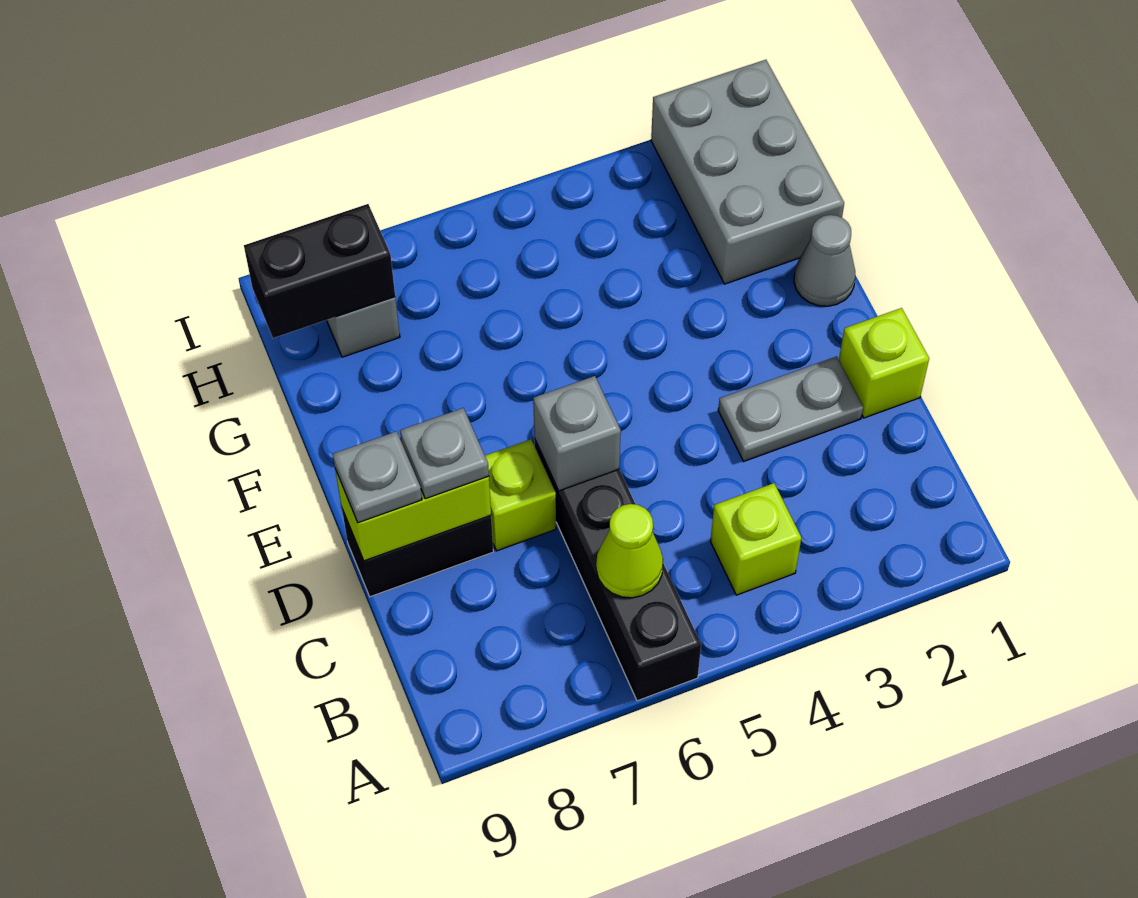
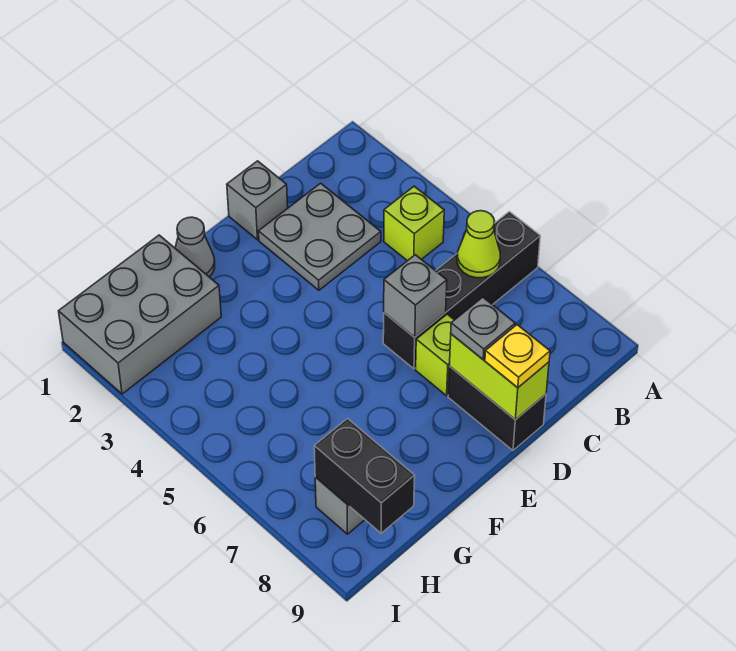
lime brick D1 level 1 -> grey brick D1 level 1
grey plate D2:D3 level 1 -> grey plate C2:D3 level 1
grey plate D9 level 3 -> yellow plate D9 level 3

